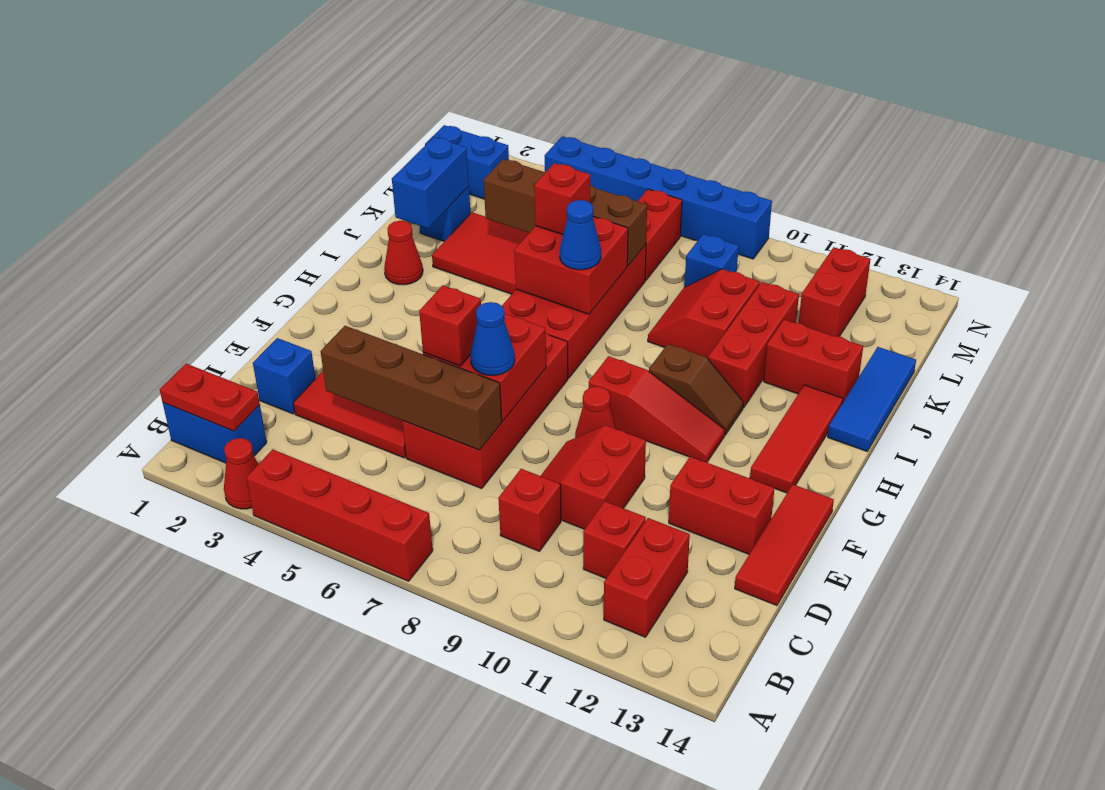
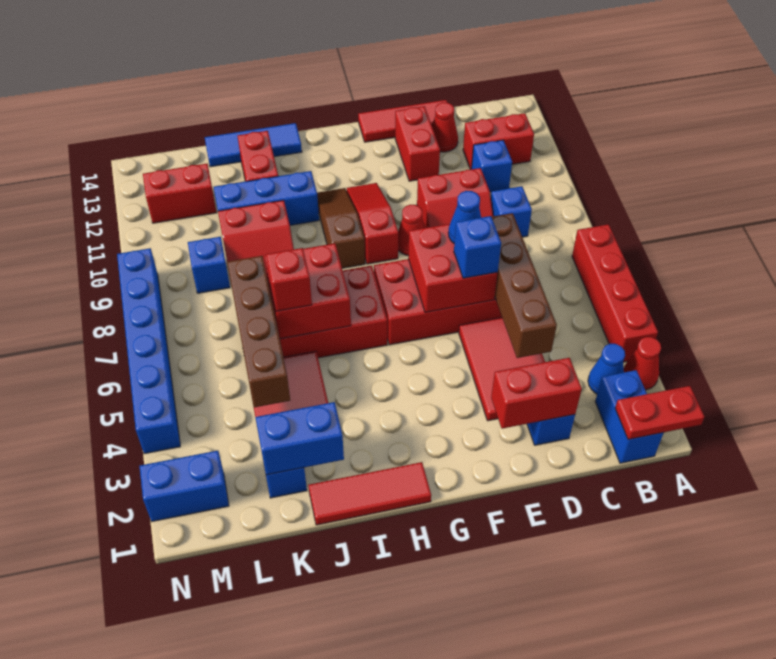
red plate B1:B2 level 2 -> red plate A1:B1 level 2
red brick C9 level 1 -> blue brick C9 level 1
red brick C11 level 1 -> blue brick C11 level 1
red brick E6 level 3 -> blue brick E6 level 3
red tile G13:I13 level 1 -> red tile H1:J1 level 1
brown slope H10:H11 level 1 top 10 -> brown slope H9:H11 level 1 top 9
red cone I2 level 1 -> red cone D13 level 1
blue cone I7 level 3 -> blue cone B3 level 1
red brick I11:K11 level 1 -> blue brick I11:K11 level 1
red brick L7:M7 level 1 -> red brick D2:E2 level 2
blue brick M1:M2 level 1 -> blue brick M2:N2 level 1

